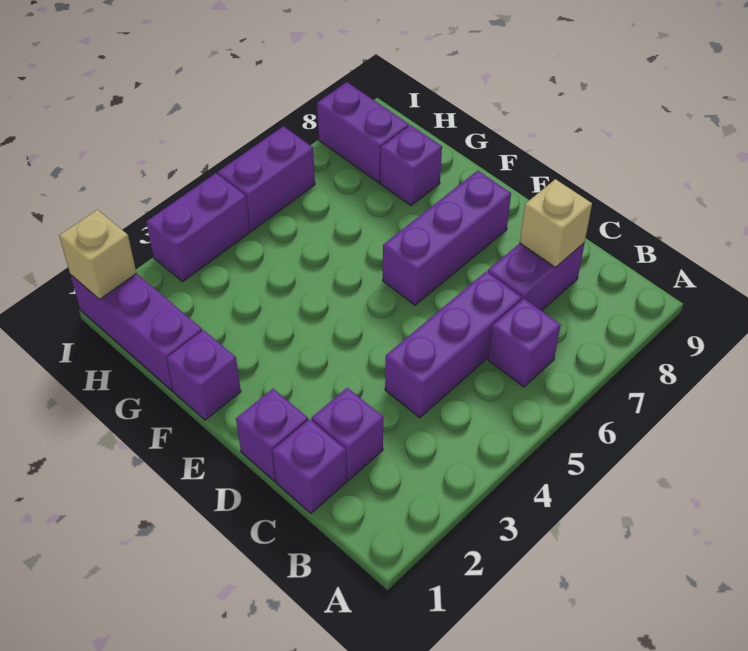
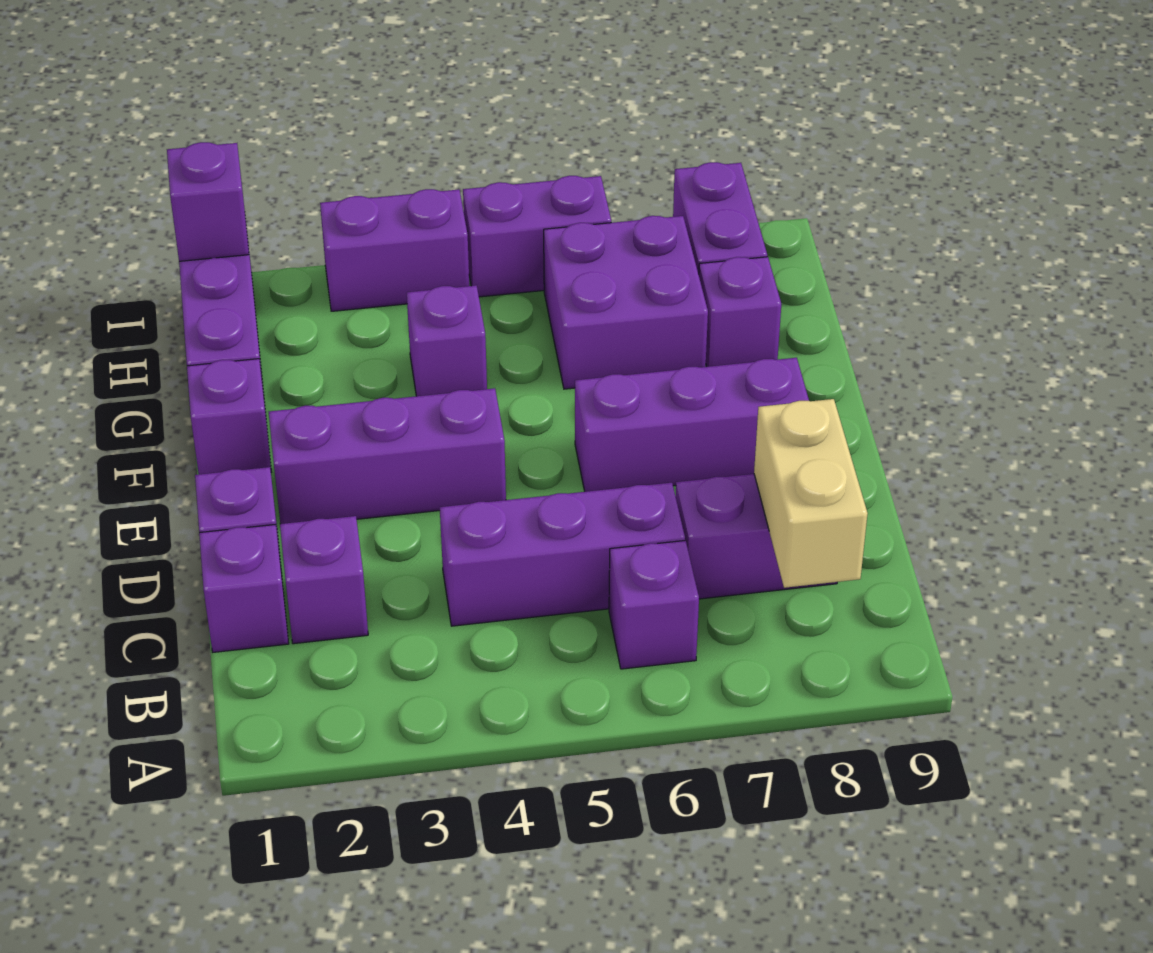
tan brick C8 level 2 -> tan brick B8:C8 level 2
none -> purple brick E2:E4 level 1
none -> purple brick G4 level 1
none -> purple brick G6:H7 level 1
tan brick I1 level 2 -> purple brick I1 level 2

